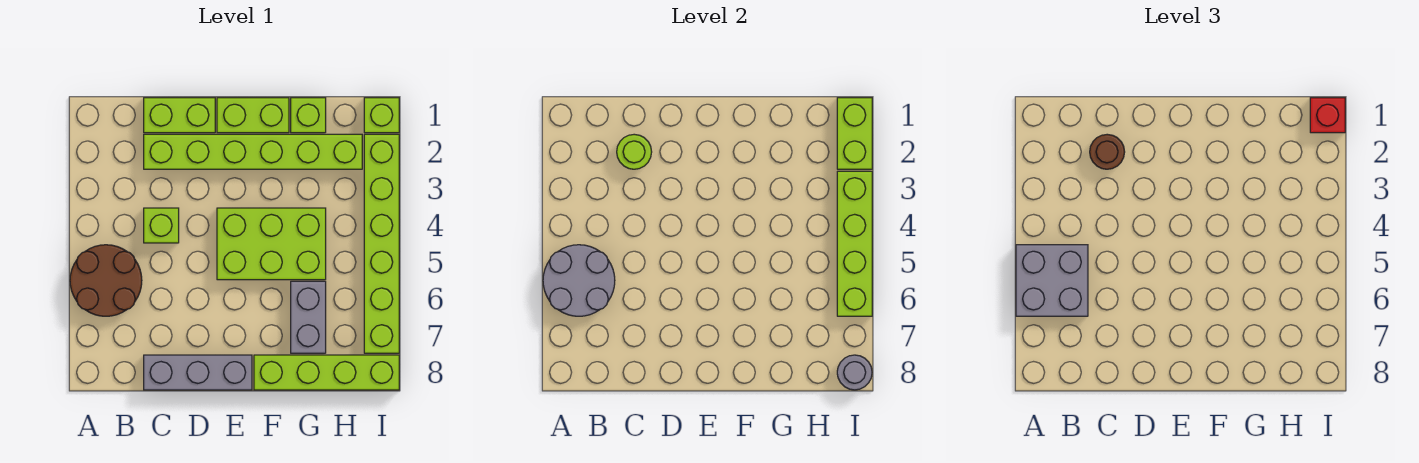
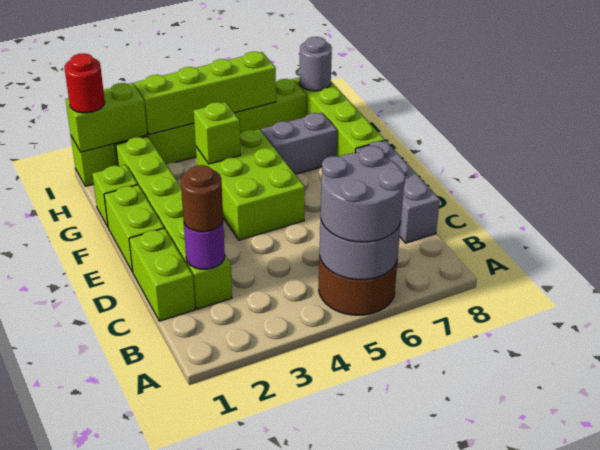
grey brick A5:B6 level 3 -> grey round brick A5:B6 level 3
lime round brick C2 level 2 -> purple round brick C2 level 2
lime brick C4 level 1 -> lime brick G4 level 2
red brick I1 level 3 -> red round brick I1 level 3

